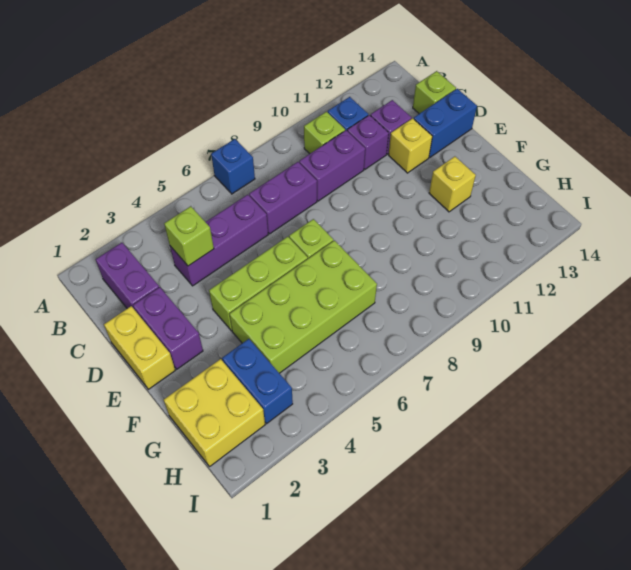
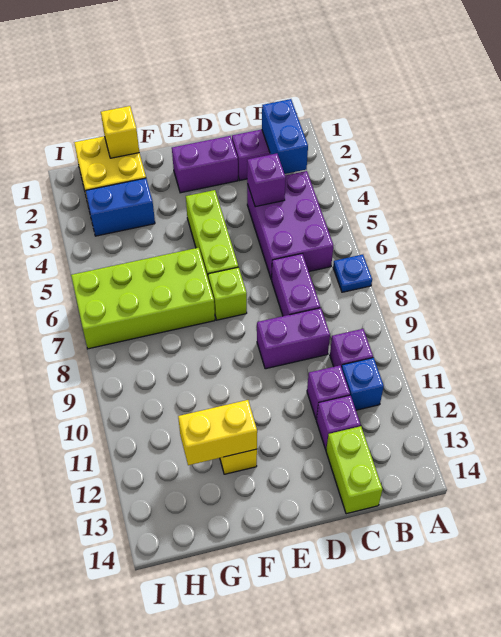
blue brick A7 level 1 -> blue plate A7 level 1
lime brick B10 level 1 -> purple brick B10 level 1
purple brick C4:C6 level 1 -> purple brick B4:C6 level 1
lime brick C4 level 2 -> purple brick C4 level 2
purple brick C9:C10 level 1 -> purple brick C9:D9 level 1
lime brick C14 level 1 -> lime brick C13:C14 level 1
yellow brick D1:E1 level 1 -> yellow brick F12:G12 level 2
yellow brick D12 level 1 -> yellow brick G1 level 2
blue brick D13:D14 level 1 -> blue brick B2:B3 level 2
lime brick F4:G7 level 1 -> lime brick F6:I7 level 1

